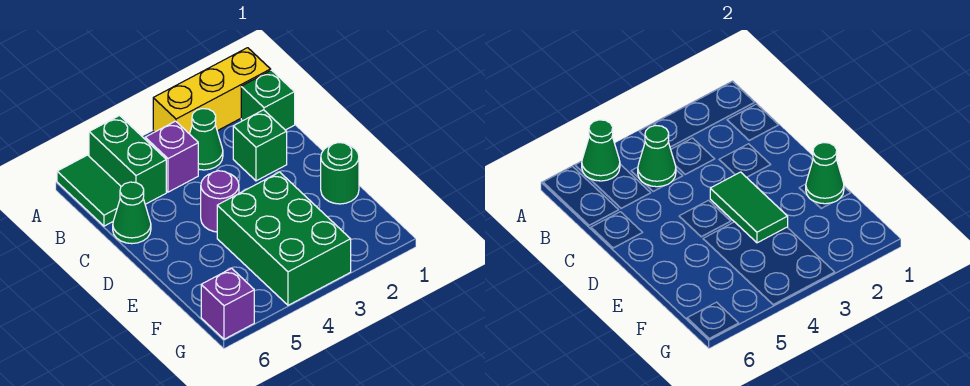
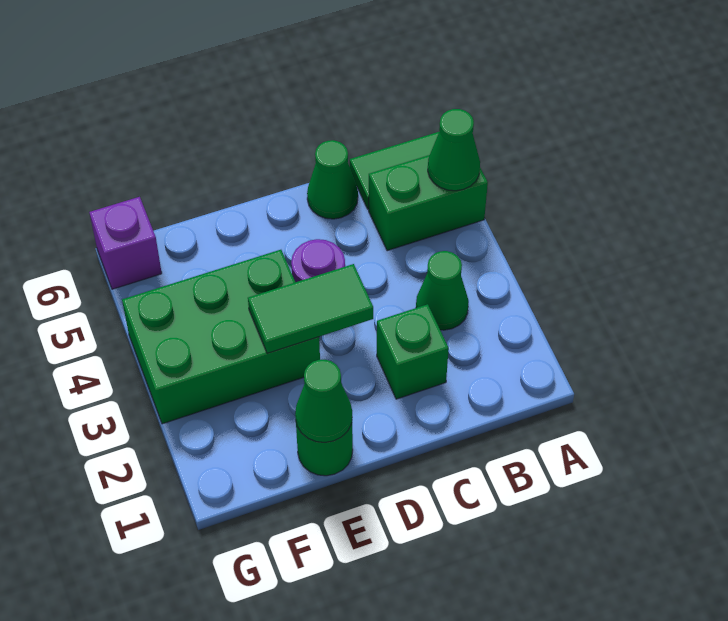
yellow brick A1:A3 level 1 -> none
green brick B1 level 1 -> none
purple brick B4 level 1 -> none
green cone B4 level 2 -> none

